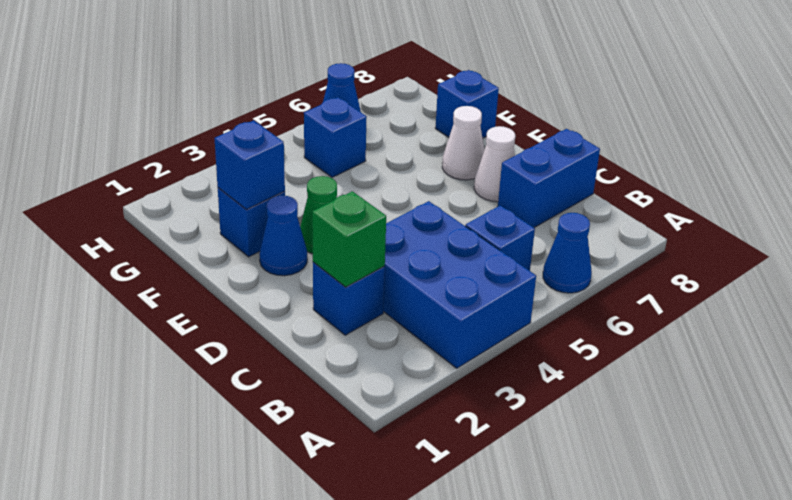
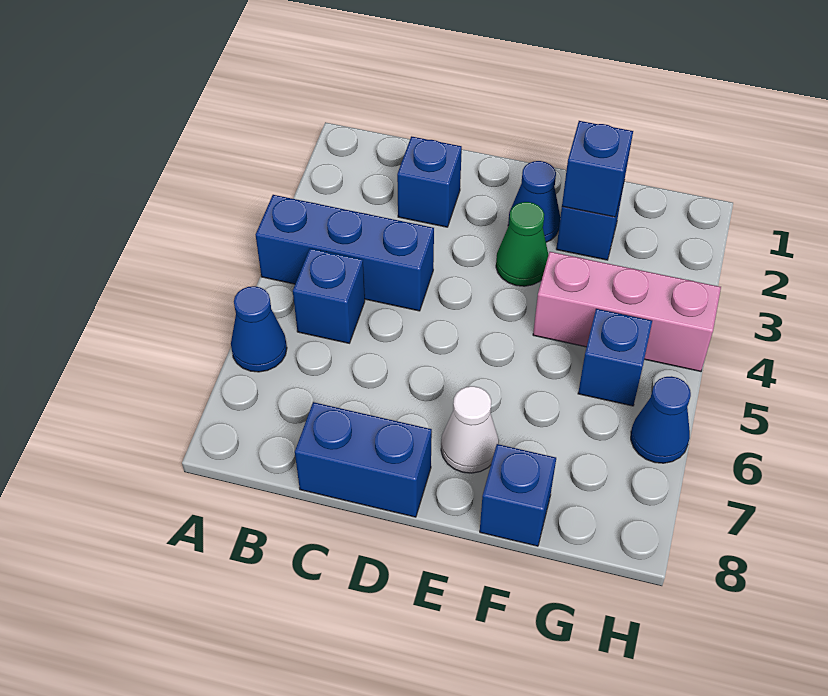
blue brick A3:C4 level 1 -> blue brick A4:C4 level 1
green brick C2 level 2 -> none
blue brick C7:C8 level 1 -> blue brick C8:D8 level 1
white cone D7 level 1 -> none
none -> pink brick F4:H4 level 1

